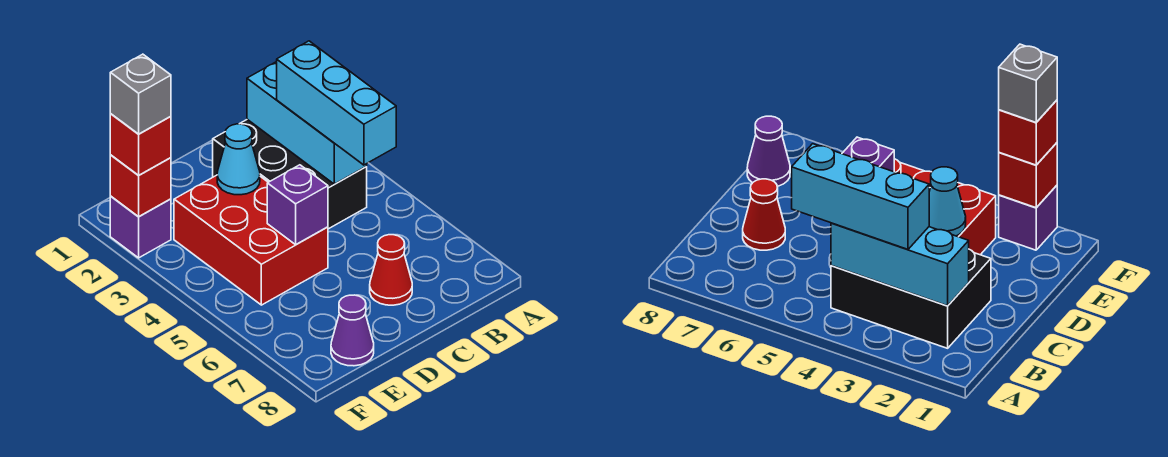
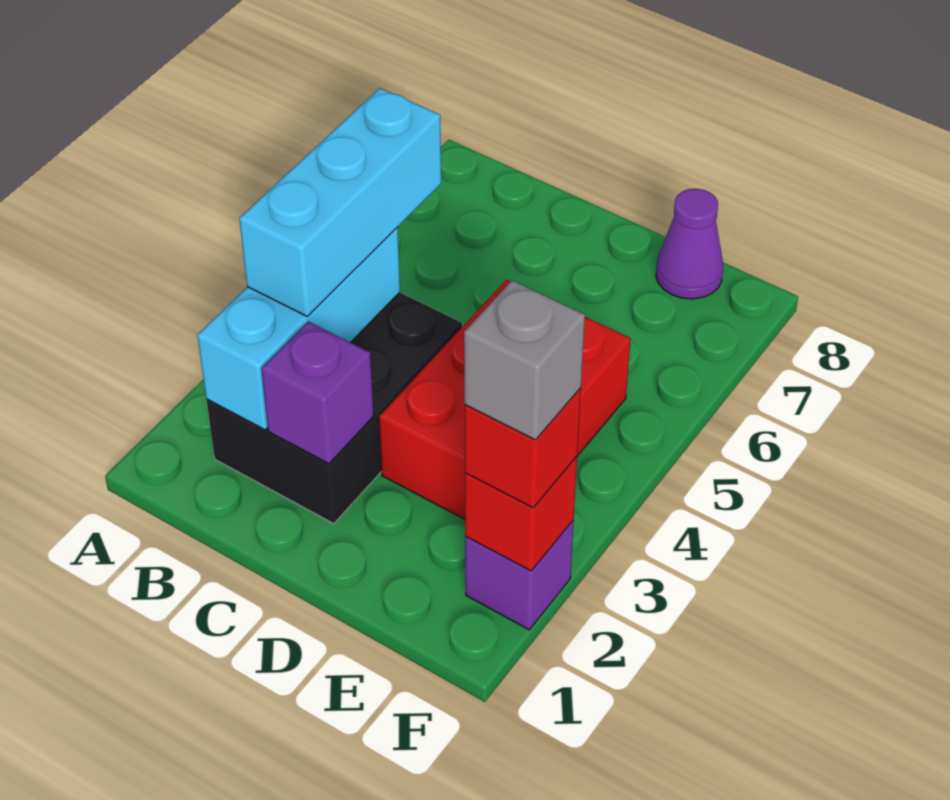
red cone C7 level 1 -> none
cyan cone D3 level 2 -> none
purple brick D5 level 2 -> purple brick C2 level 2

